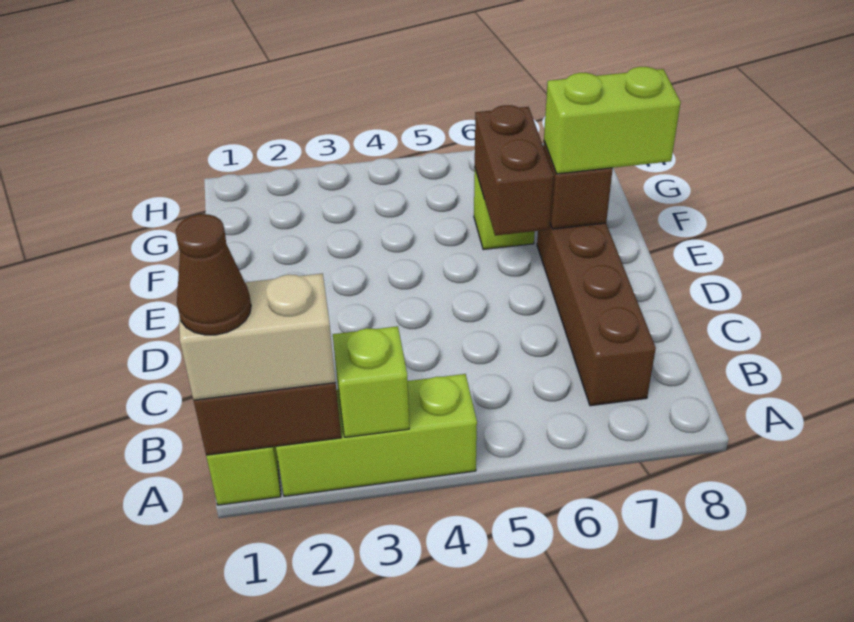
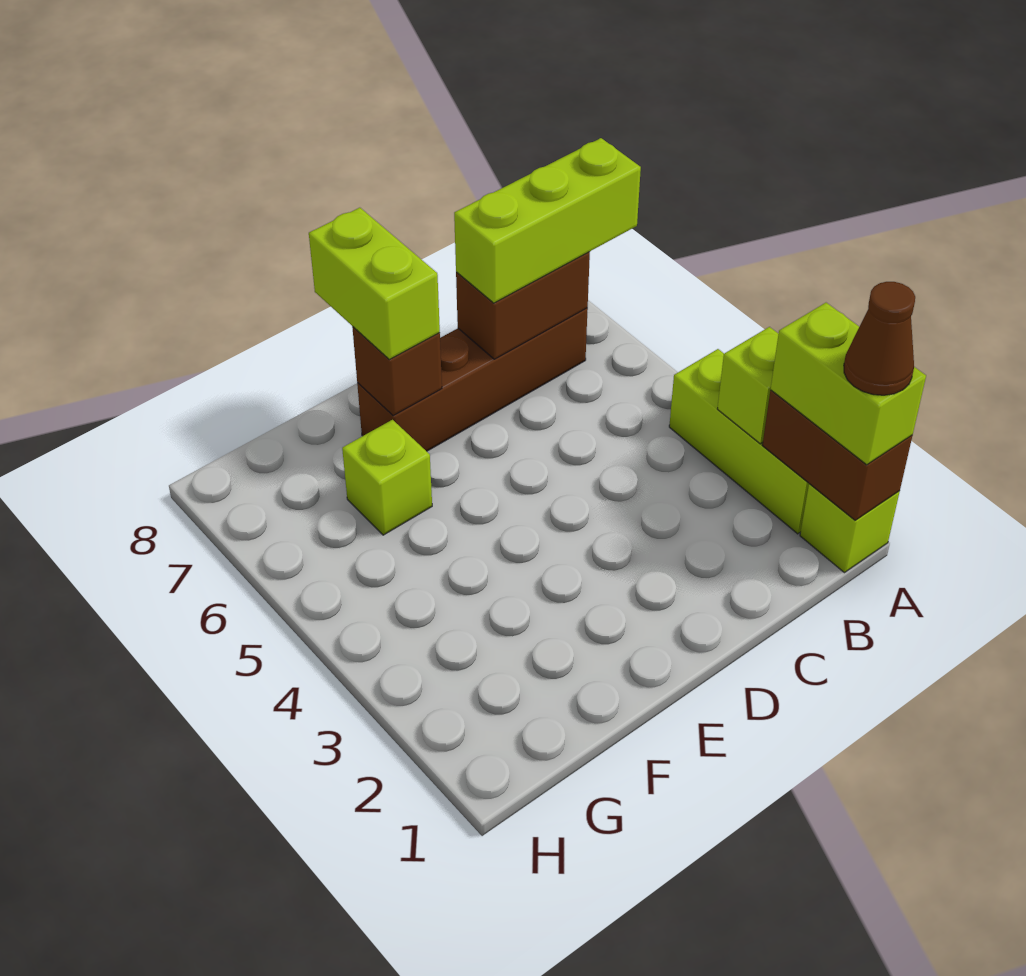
tan brick A1:A2 level 3 -> lime brick A1:A2 level 3
none -> lime brick A7:C7 level 3
brown brick E6:F6 level 2 -> brown brick B7:C7 level 2

